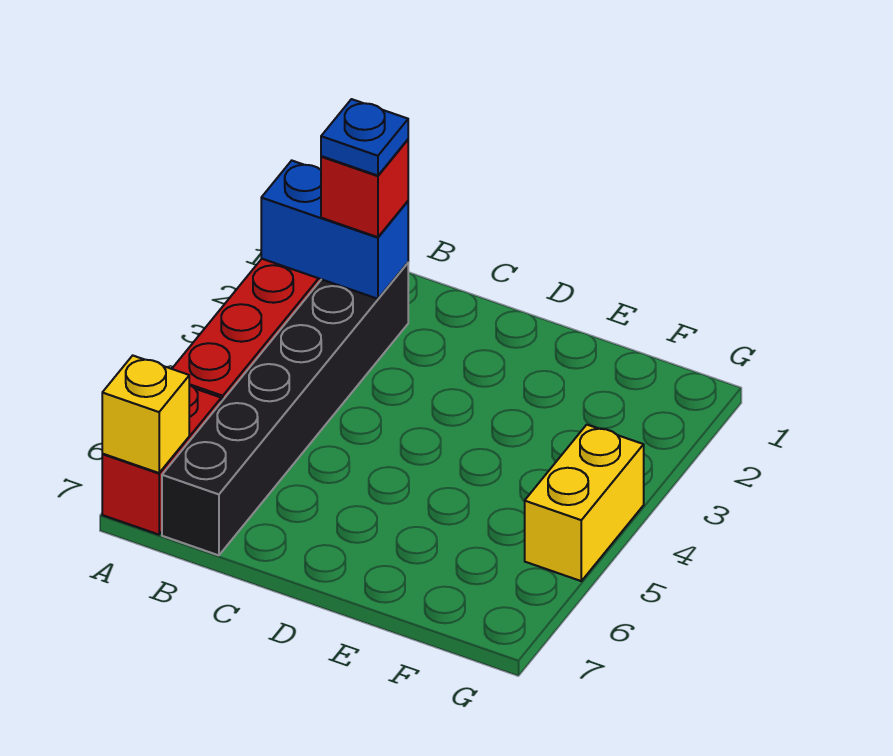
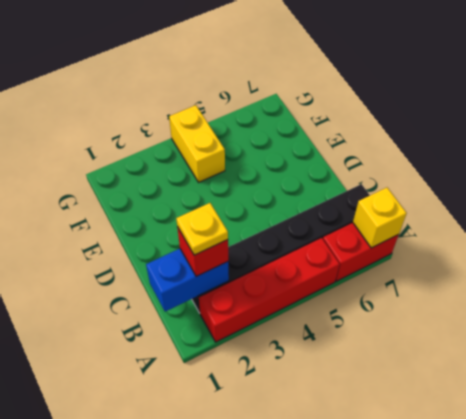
blue brick A2:B2 level 2 -> blue brick B1:B2 level 2
blue plate B2 level 4 -> yellow plate B2 level 4
yellow brick G4:G5 level 1 -> yellow brick F4:G4 level 1

